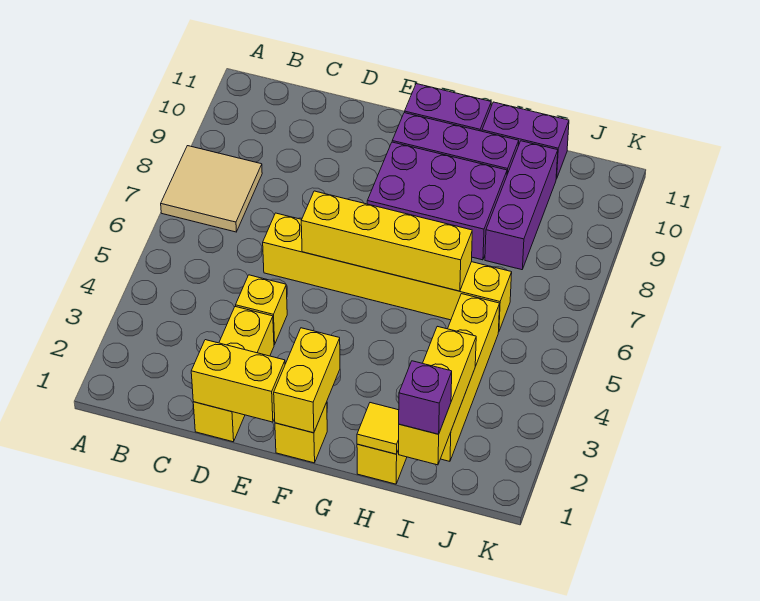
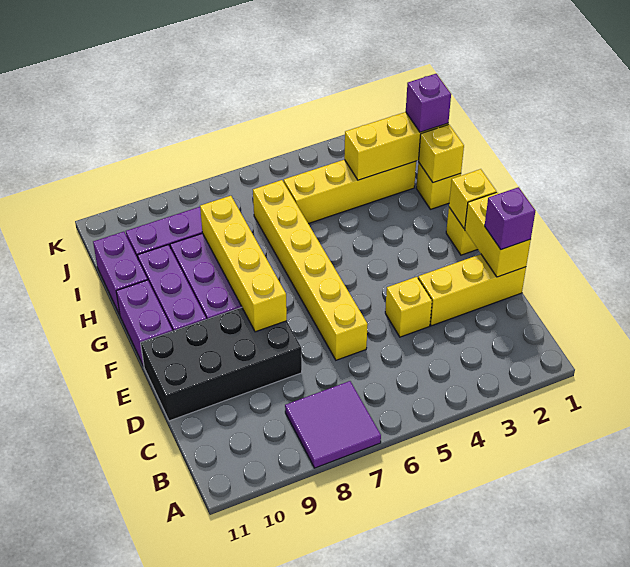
tan tile A7:B8 level 1 -> purple tile A7:B8 level 1
none -> purple brick D1 level 3
none -> black brick D8:E11 level 1
yellow brick E6:H6 level 2 -> yellow brick E8:H8 level 2
yellow brick F1:F2 level 2 -> yellow brick F1 level 2
yellow tile H1 level 2 -> yellow brick H1 level 2

